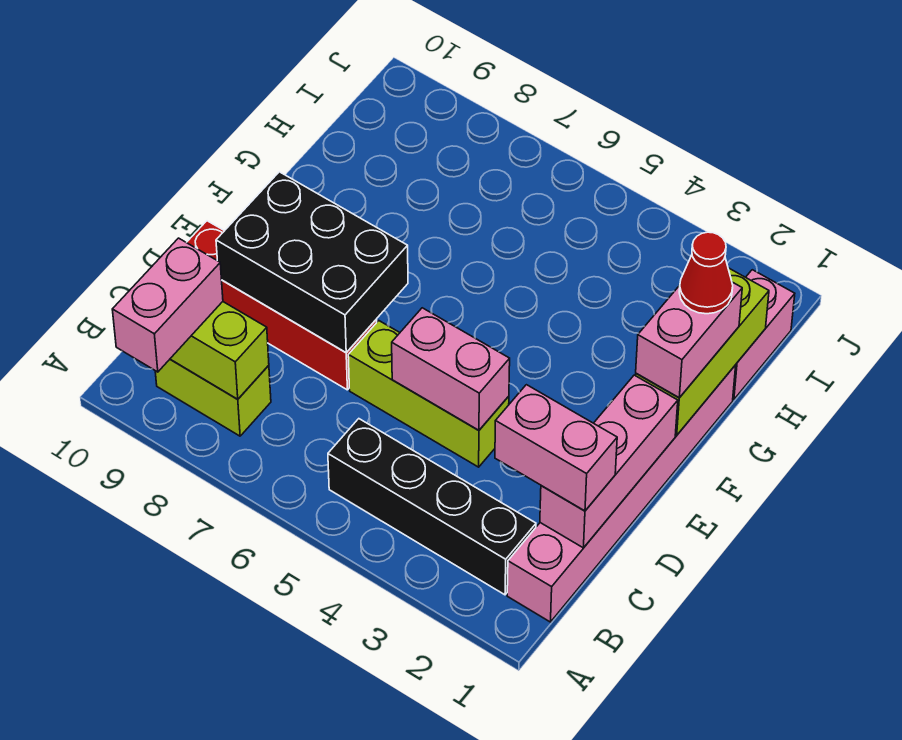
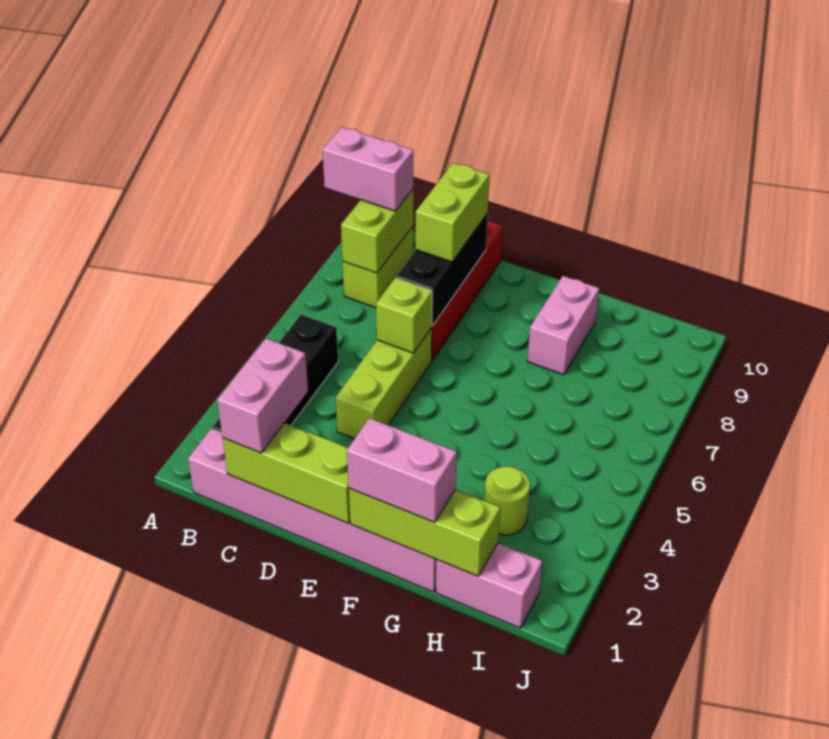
pink brick C1:E1 level 2 -> lime brick C1:E1 level 2
pink brick D4:D5 level 2 -> pink brick G8:G9 level 1
none -> lime brick D6 level 2
black brick D7:E9 level 2 -> black brick D7:D9 level 2
none -> lime brick D8:D9 level 3
red cone G1 level 4 -> none
none -> lime round brick H3 level 1

